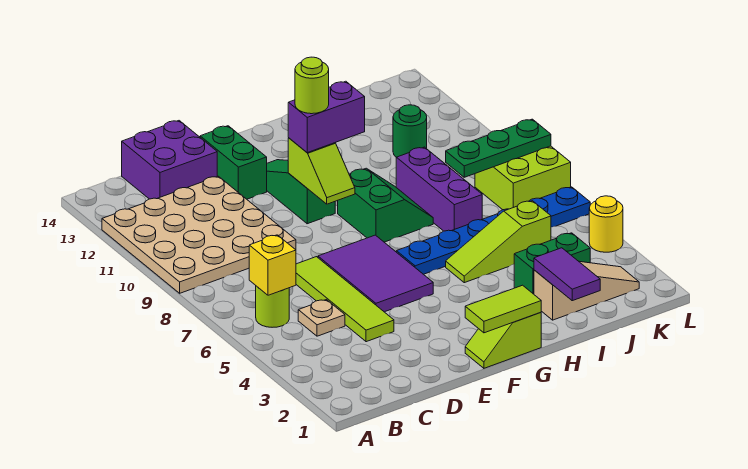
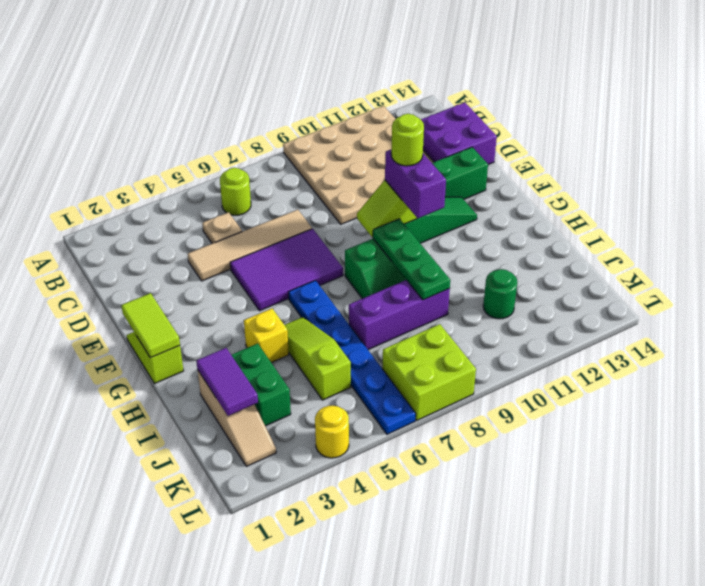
yellow brick B6 level 2 -> yellow brick H4 level 1
lime tile D4:D7 level 1 -> tan tile D4:D7 level 1
purple tile I1:I2 level 2 -> purple tile I2:J2 level 2
green plate J8:L8 level 2 -> green plate G9:I9 level 2

